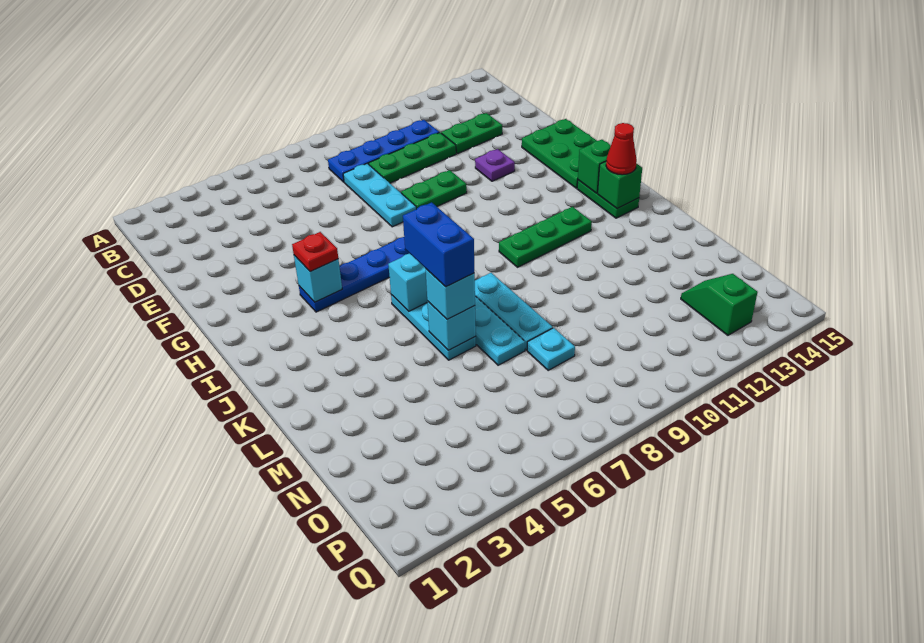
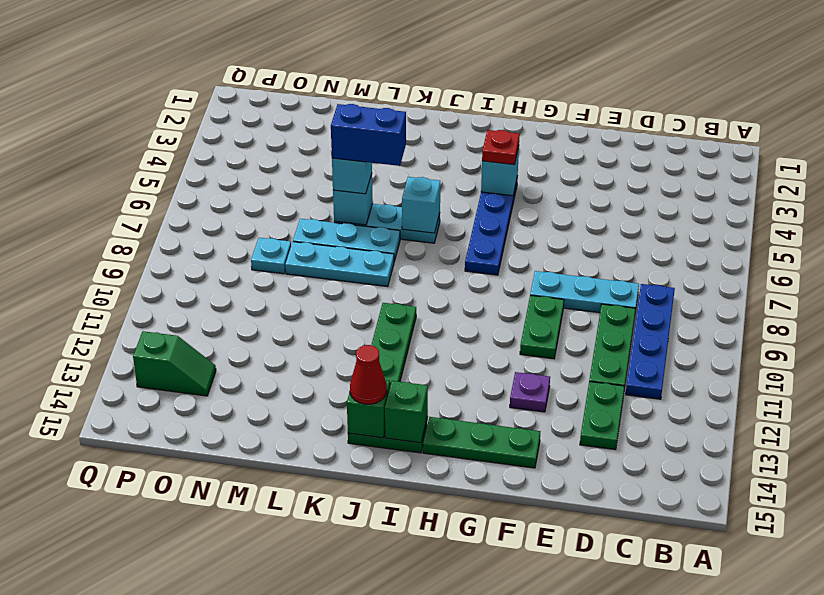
green plate F14:H15 level 1 -> green plate F14:H14 level 1

